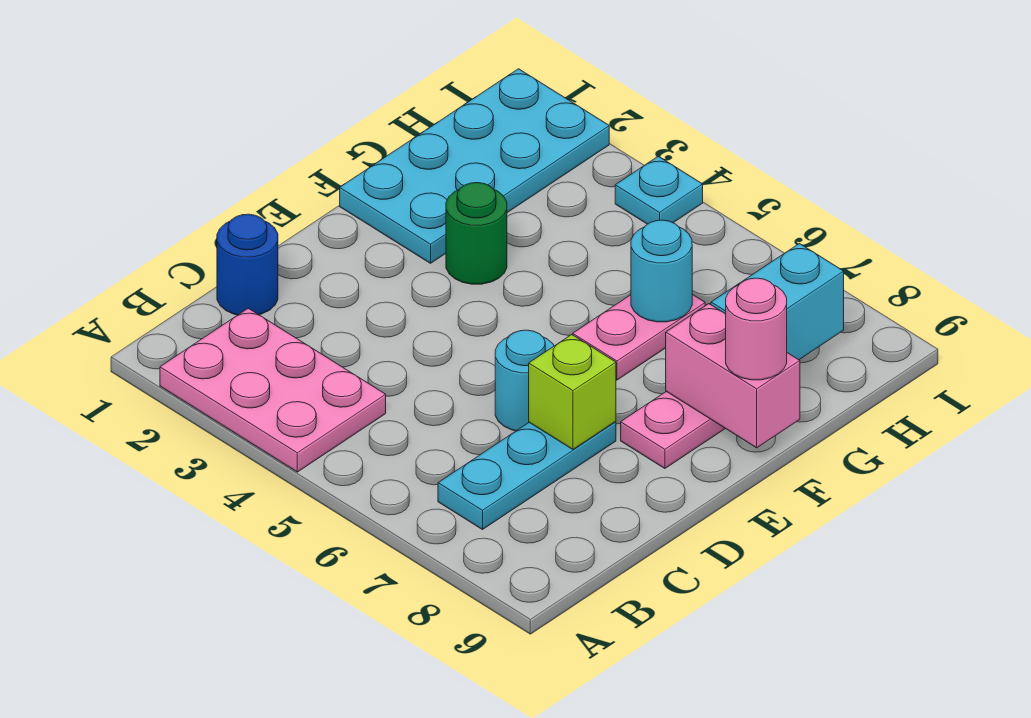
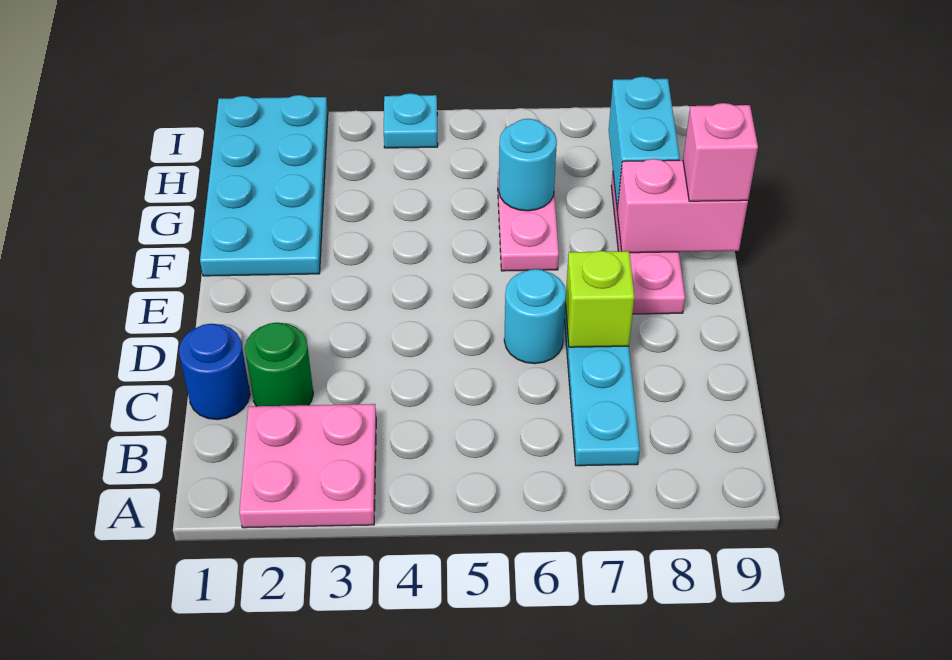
pink plate A2:B4 level 1 -> pink plate A2:B3 level 1
green round brick F3 level 1 -> green round brick C2 level 1
pink round brick F9 level 3 -> pink brick F9 level 3

